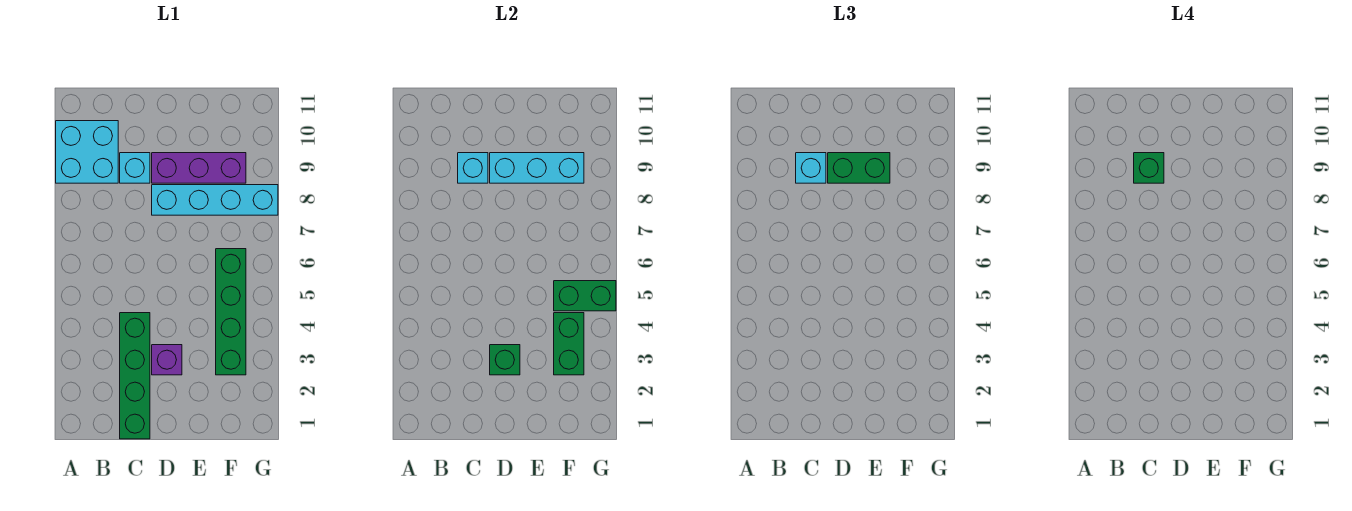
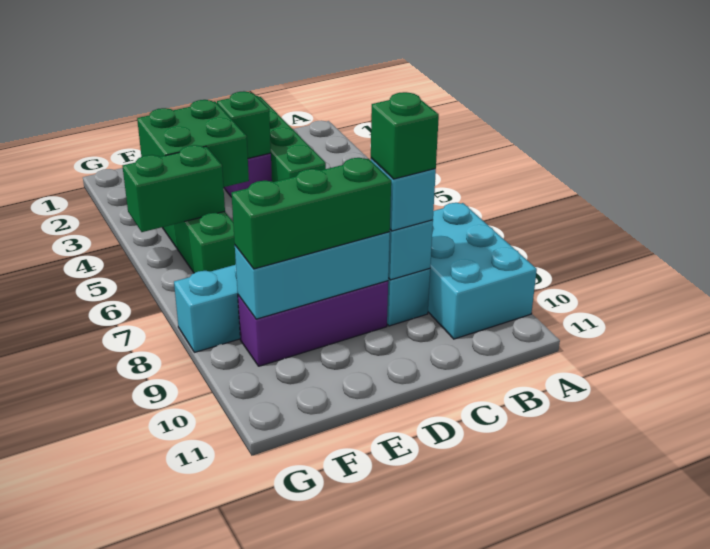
cyan brick A9:B10 level 1 -> cyan brick A8:B10 level 1
green brick D9:E9 level 3 -> green brick D9:F9 level 3
green brick F3:F4 level 2 -> green brick E3:F4 level 2

